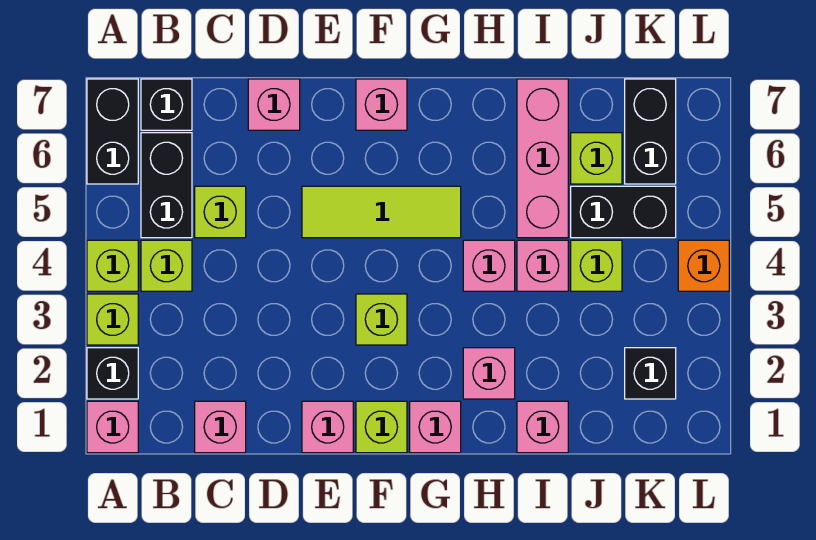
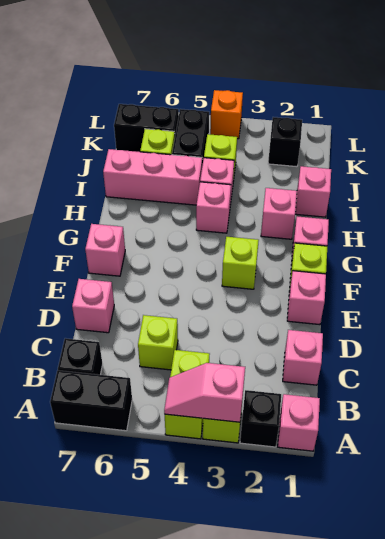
none -> pink slope A3:A4 level 2 top 3
black brick B5:B6 level 1 -> none
lime tile E5:G5 level 1 -> none

